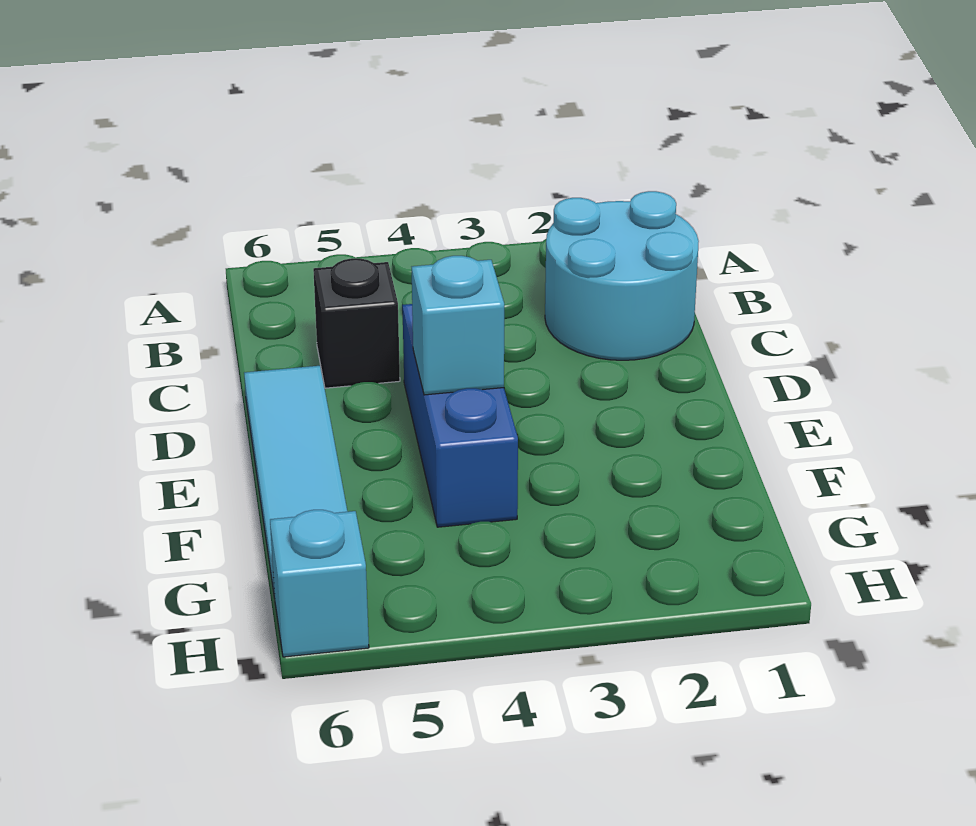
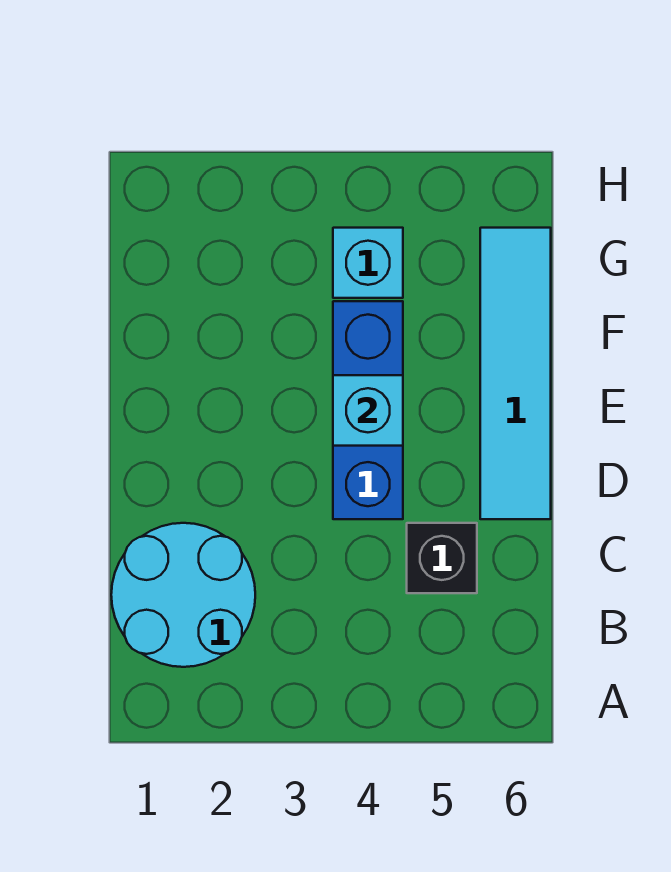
cyan brick H6 level 1 -> cyan brick G4 level 1

